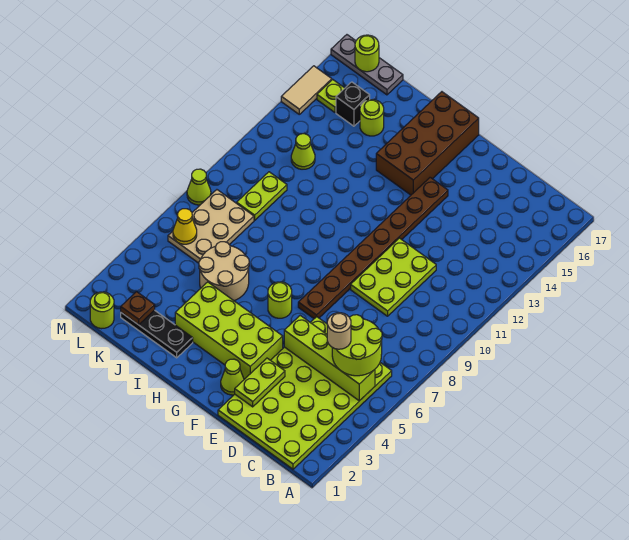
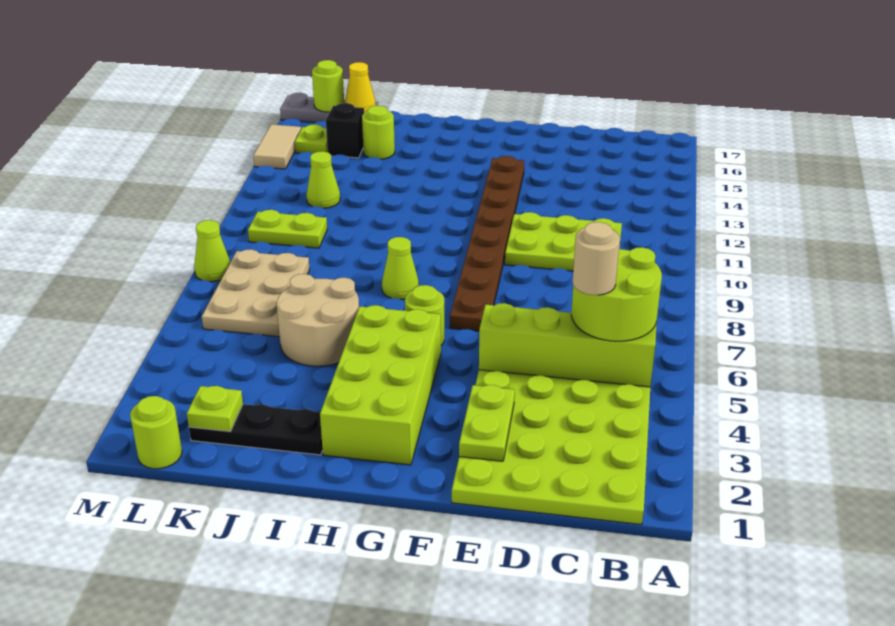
lime plate D9:E11 level 1 -> lime plate C10:E11 level 1
lime cone F2 level 1 -> lime cone H8 level 1
lime brick F3:I4 level 1 -> lime brick G2:H5 level 1
brown brick G14:H17 level 1 -> none
brown plate K2 level 2 -> lime plate K2 level 2
lime plate K9:K10 level 1 -> lime plate K10:L10 level 1
yellow cone L6 level 2 -> yellow cone K17 level 2

